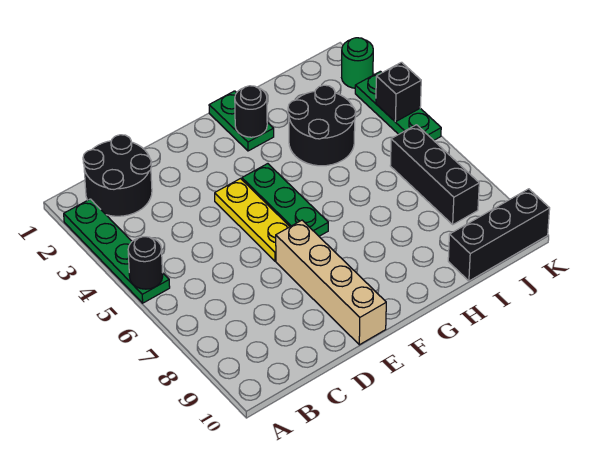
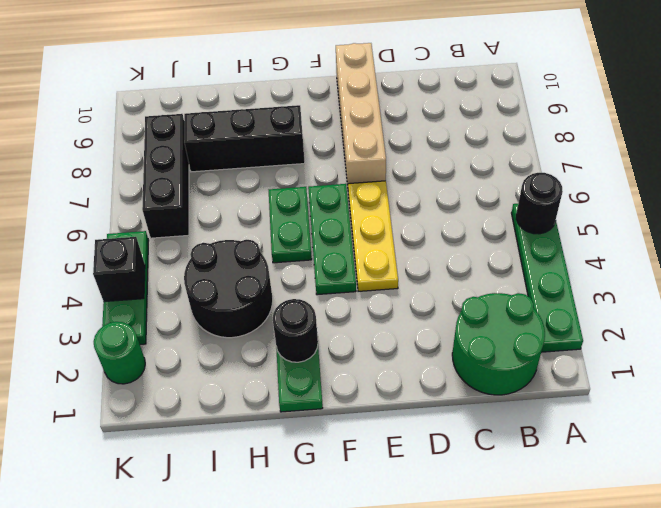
black round brick B1:C2 level 1 -> green round brick B1:C2 level 1
none -> green plate G5:G6 level 1
black brick I10:K10 level 1 -> black brick G8:I8 level 1

